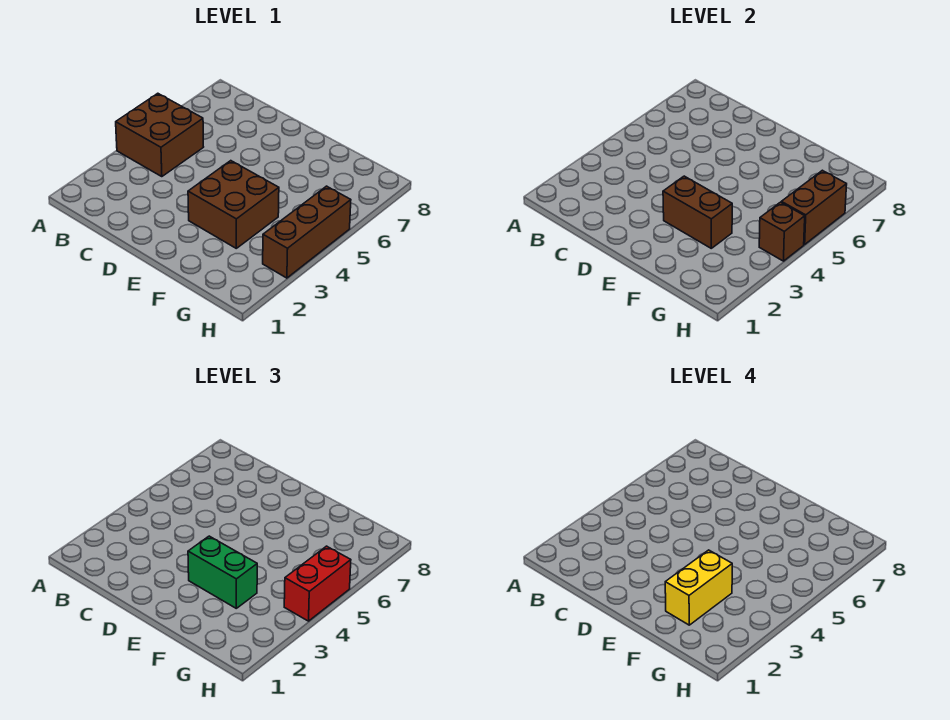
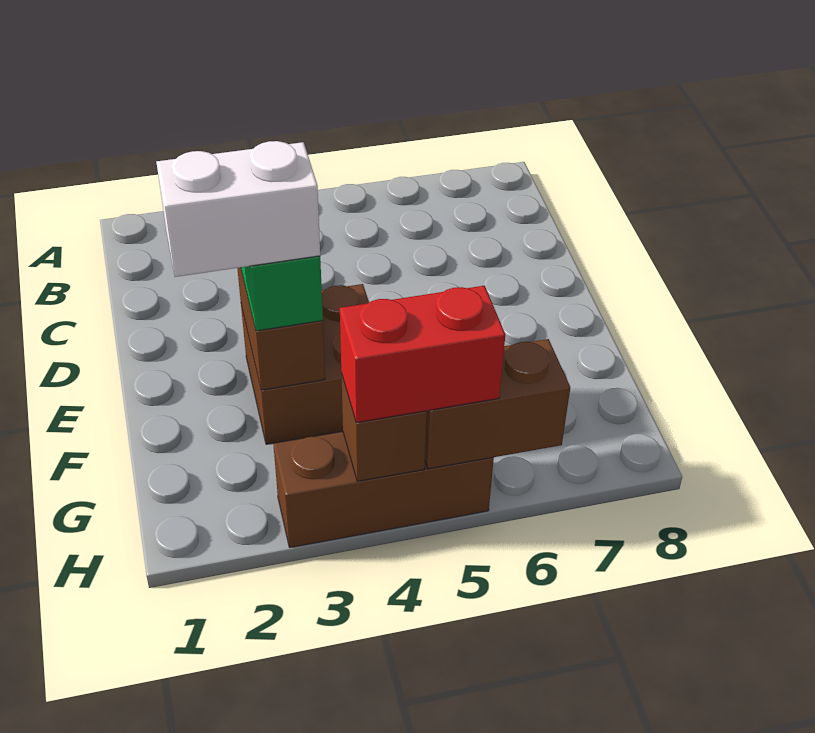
brown brick A4:B5 level 1 -> none
yellow brick F2:F3 level 4 -> white brick F2:F3 level 4

